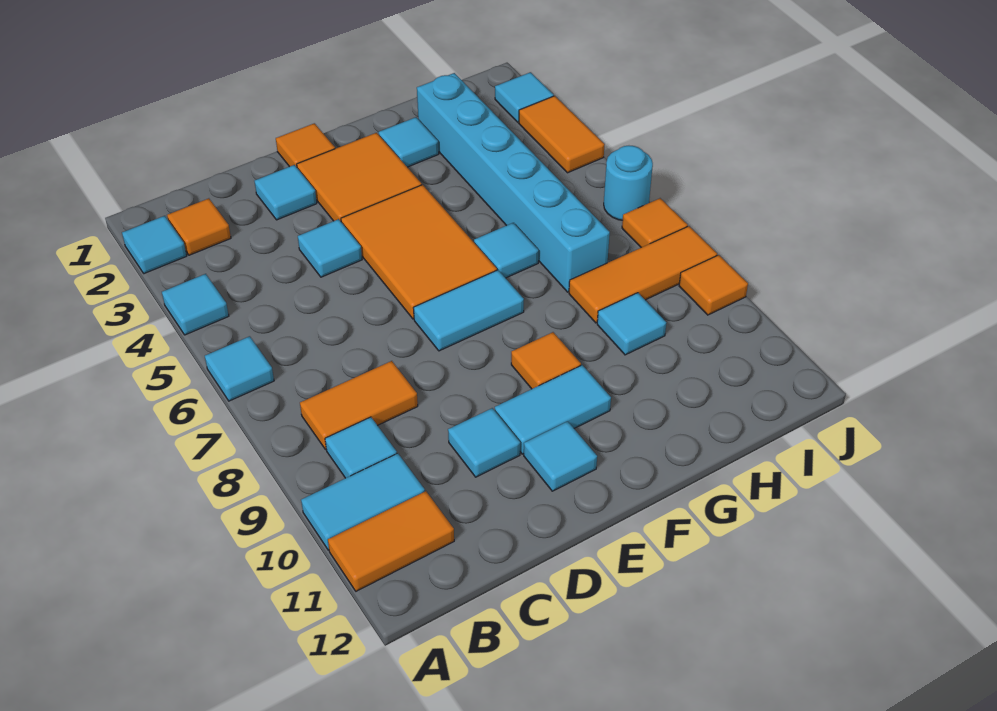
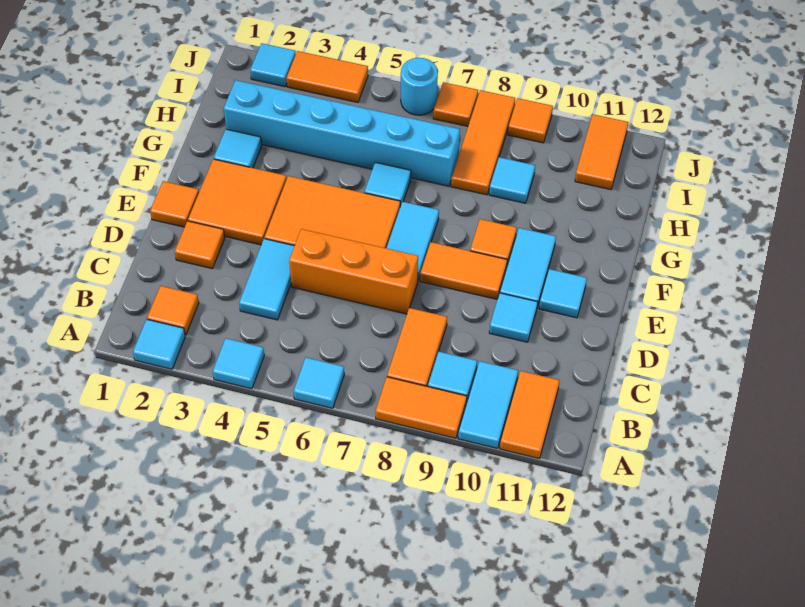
none -> orange tile A8:A9 level 1
cyan tile D2 level 1 -> orange tile D2 level 1
cyan tile D4 level 1 -> cyan tile C4:D4 level 1
none -> orange brick D5:D7 level 1
none -> orange tile E8:E9 level 1
none -> orange tile I11:J11 level 1

